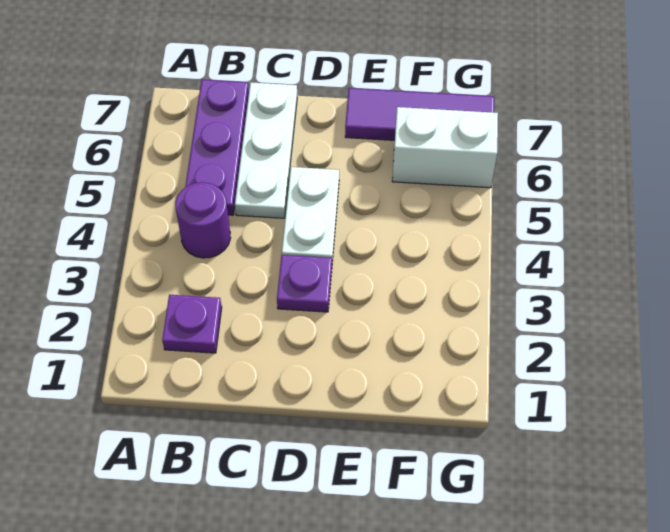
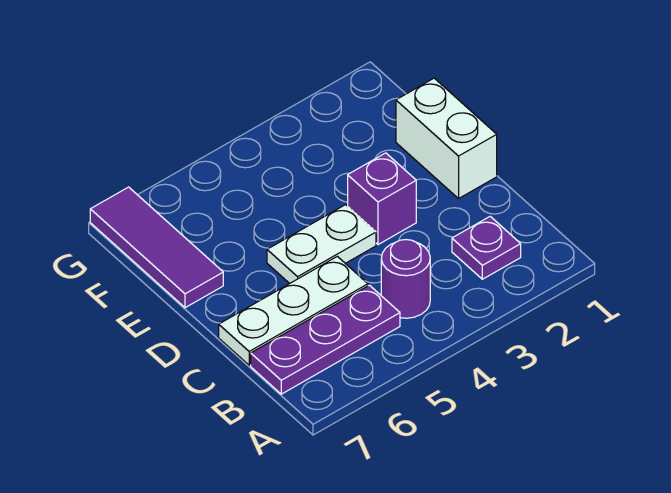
purple plate D3 level 1 -> purple brick D3 level 1
white brick F6:G6 level 1 -> white brick D1:E1 level 1

